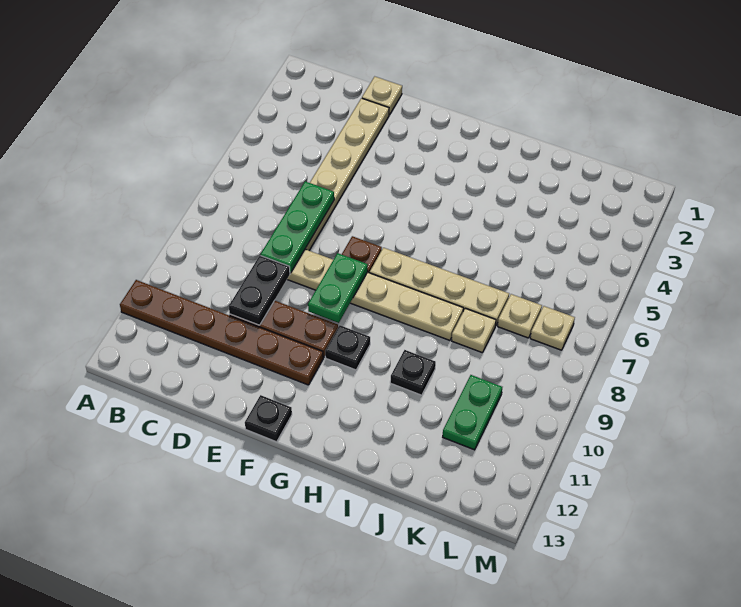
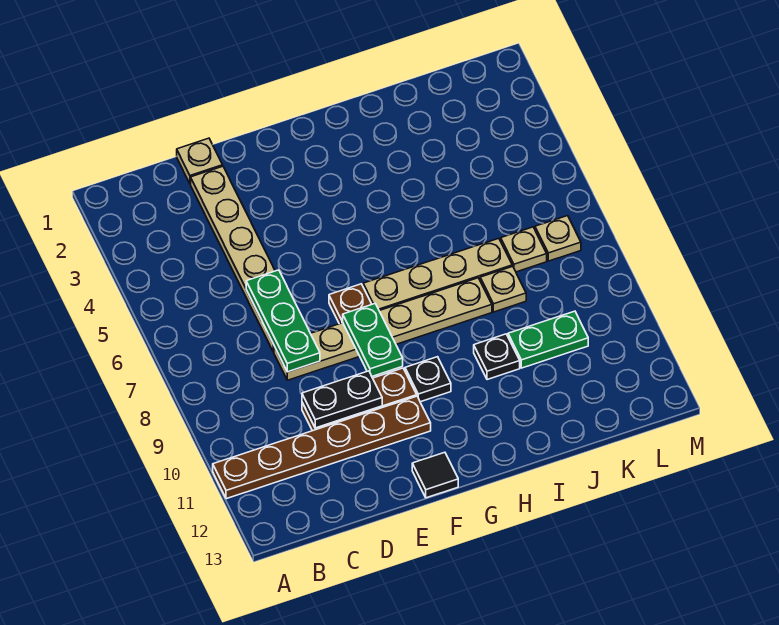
black plate D9:D10 level 2 -> black plate D10:E10 level 2
black plate F13 level 1 -> black tile F13 level 1
green plate K10:K11 level 1 -> green plate J10:K10 level 1

